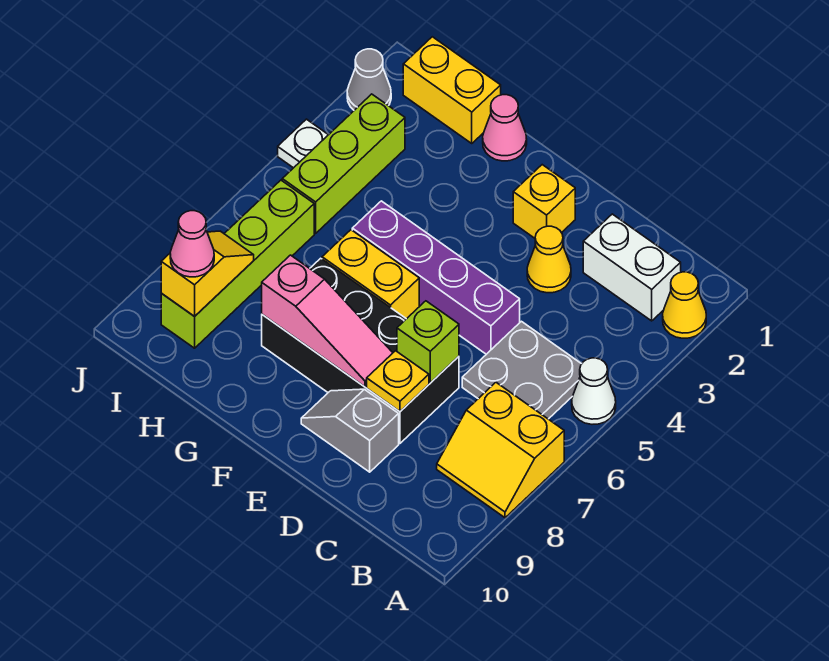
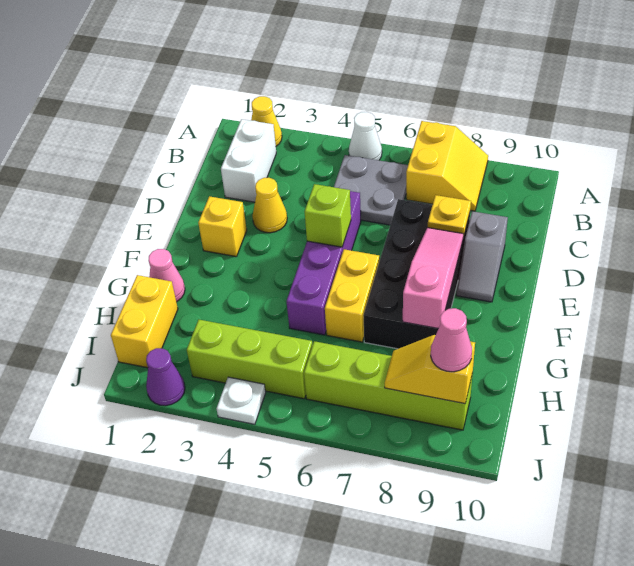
lime brick D7 level 2 -> lime brick E5 level 2
grey cone J2 level 1 -> purple cone J2 level 1

